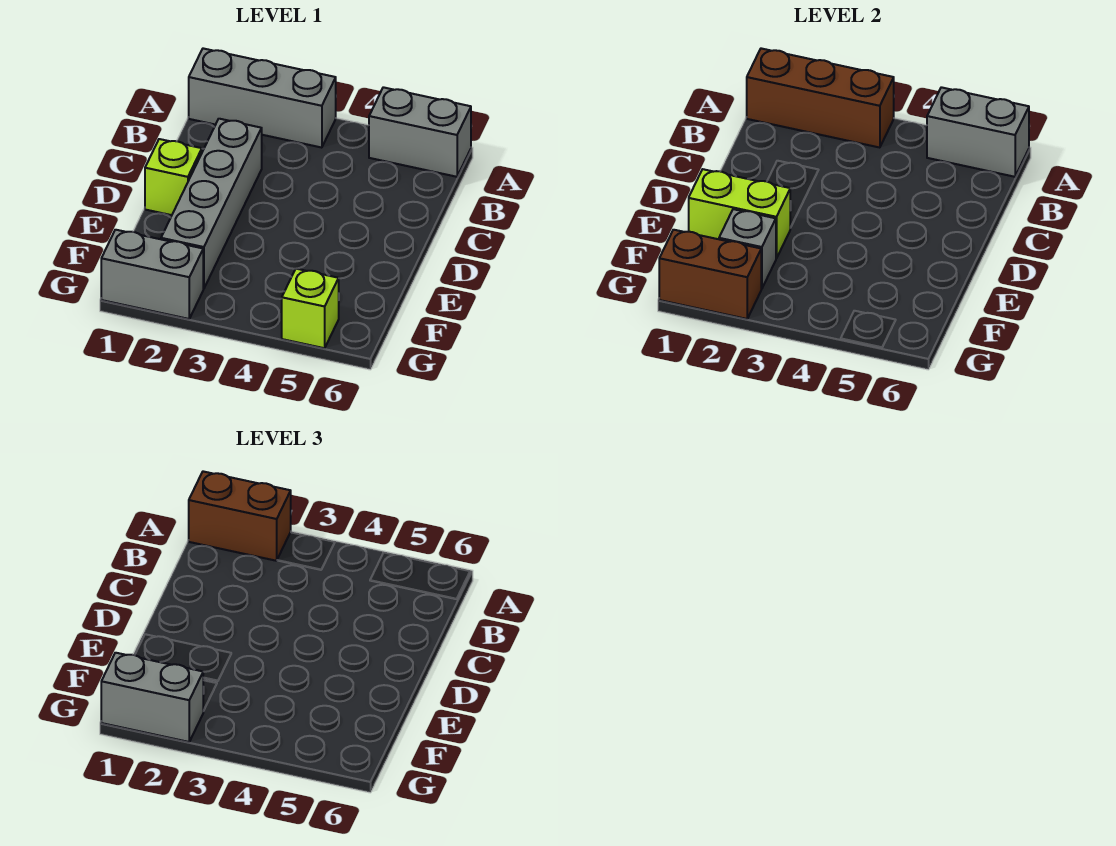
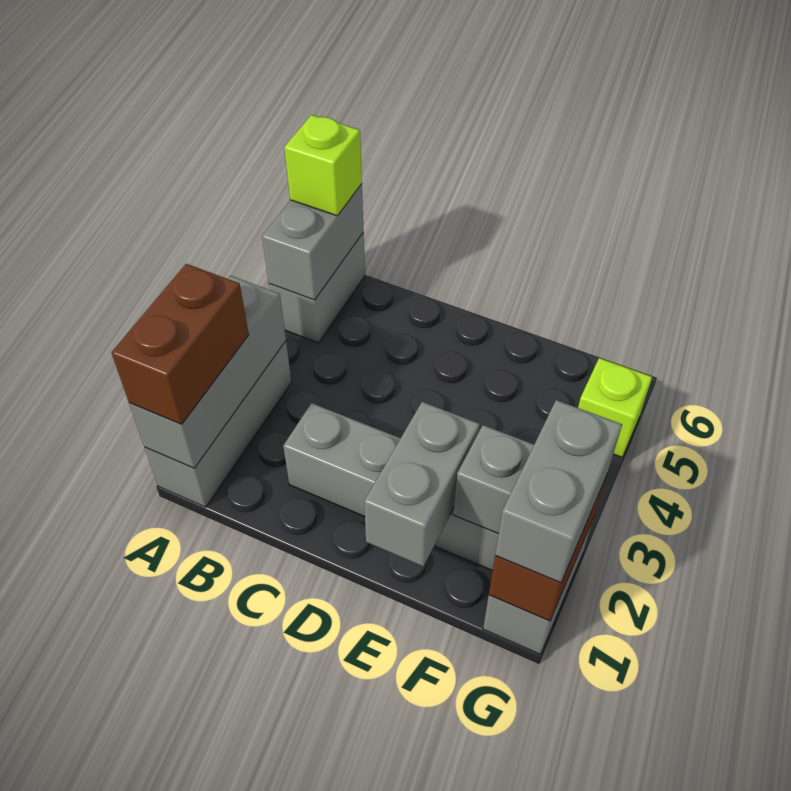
brown brick A1:A3 level 2 -> grey brick A1:A3 level 2
lime brick D1 level 1 -> lime brick A6 level 3
lime brick E1:E2 level 2 -> grey brick E1:E2 level 2

